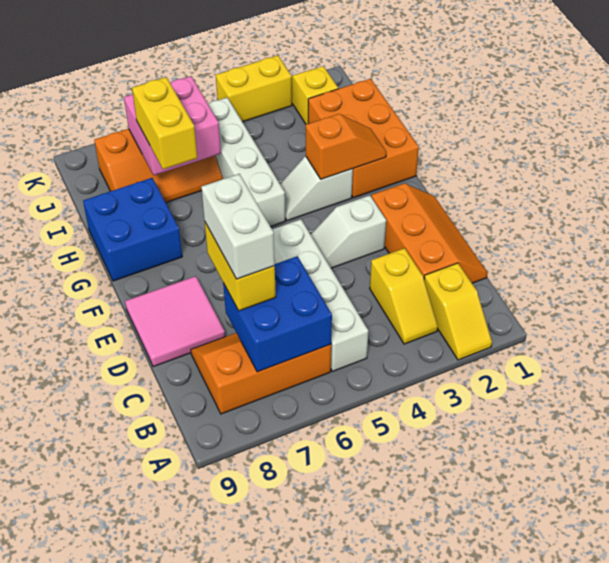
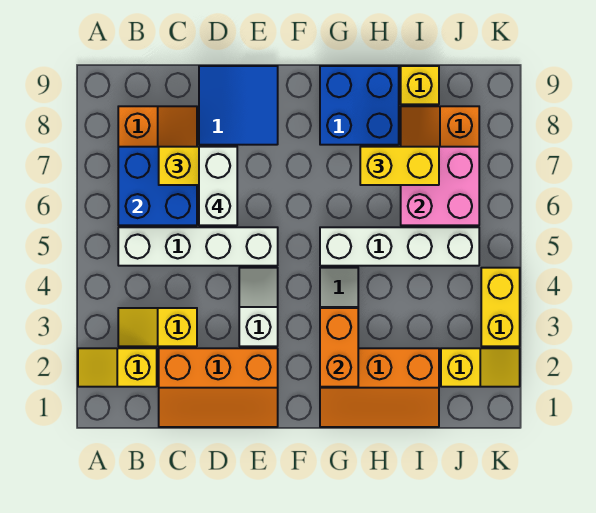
white brick C7:D7 level 4 -> white brick D6:D7 level 4
pink tile D8:E9 level 1 -> blue tile D8:E9 level 1
orange brick G1:I2 level 1 -> orange slope G1:I2 level 1 top 2
orange slope G2:G3 level 2 top 3 -> orange brick G2:G3 level 2
none -> yellow brick I9 level 1

